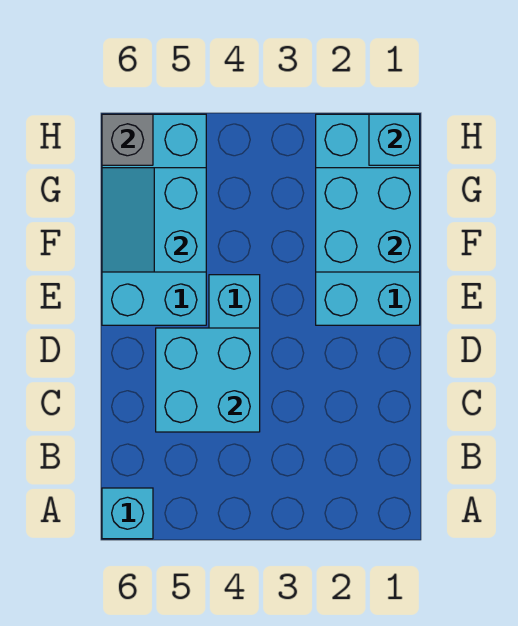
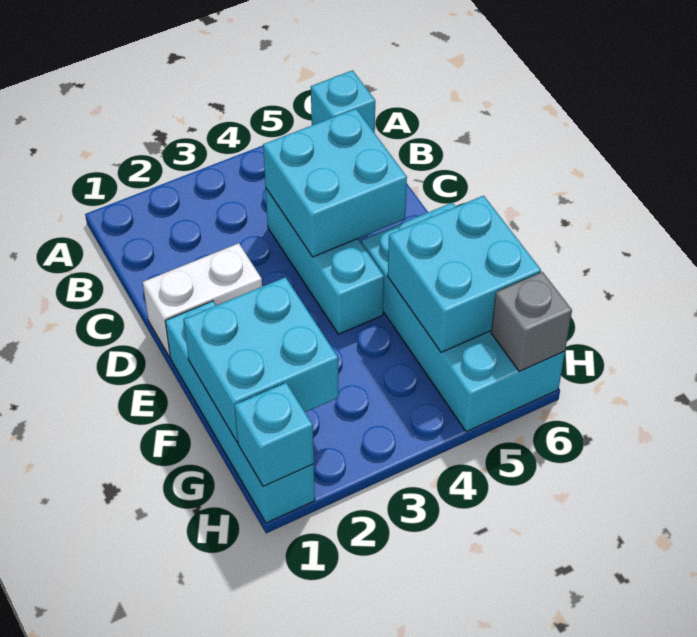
none -> white brick D1:D2 level 1
cyan brick E1:H2 level 1 -> cyan brick E1:H1 level 1
cyan slope F5:G6 level 2 top 5 -> cyan brick F5:G6 level 2

